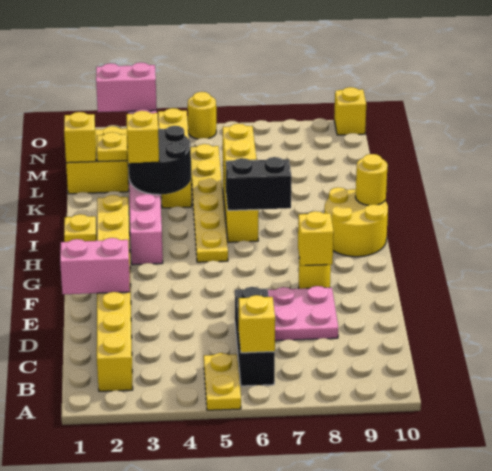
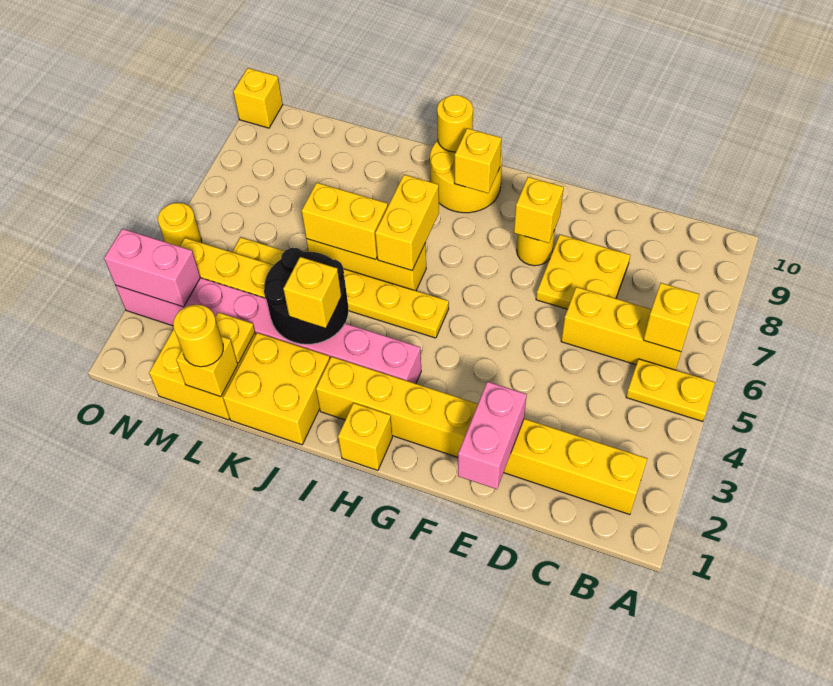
black brick B6:D6 level 1 -> yellow brick B6:D6 level 1
pink plate D7:E8 level 1 -> yellow plate D7:E8 level 1
none -> yellow brick H9 level 2
black brick I6:I7 level 2 -> yellow brick I6:I7 level 2
none -> yellow brick J1:K2 level 1
none -> yellow round brick L1 level 3
pink brick O2:O3 level 2 -> pink brick N3:O3 level 2

